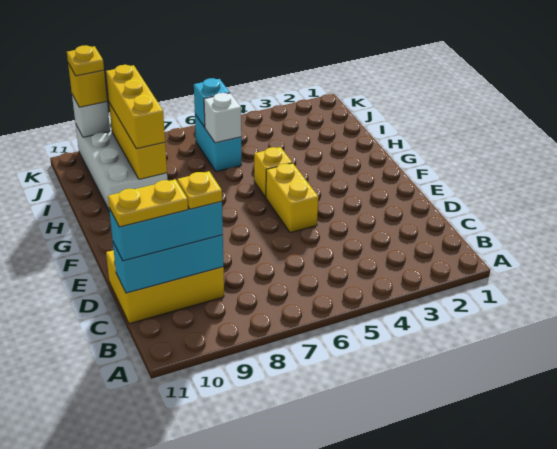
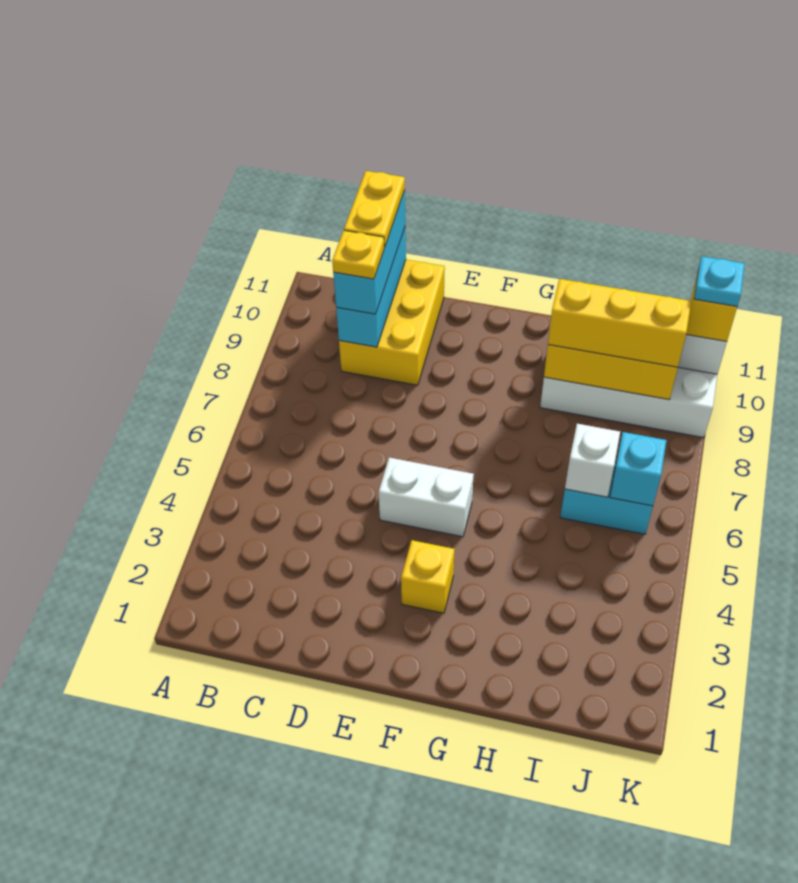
yellow brick E5:F5 level 1 -> white brick E5:F5 level 1
yellow brick G5 level 1 -> yellow brick F3 level 1
yellow plate K10 level 4 -> cyan plate K10 level 4

